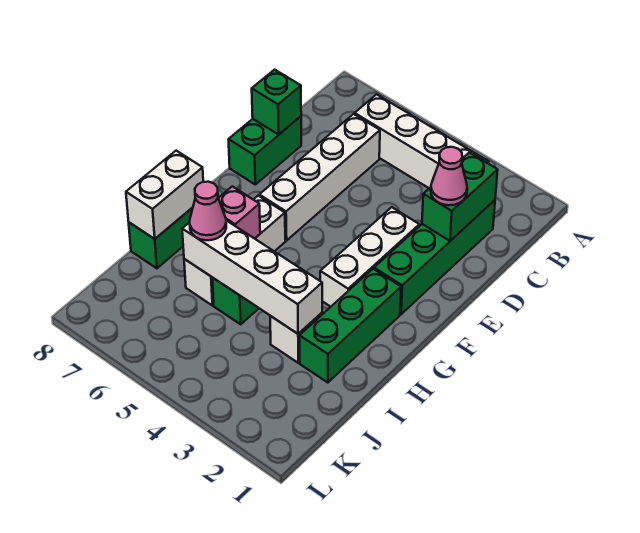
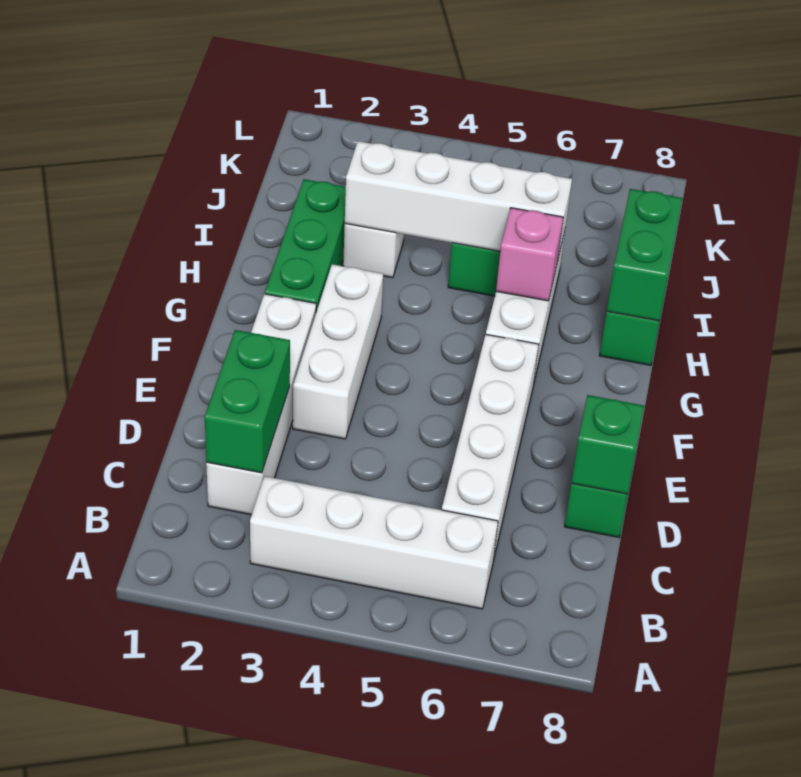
green brick C2:F2 level 1 -> white brick C2:F2 level 1
pink cone D2 level 3 -> none
white brick H8:I8 level 2 -> green brick H8:I8 level 2
pink cone I6 level 3 -> none

